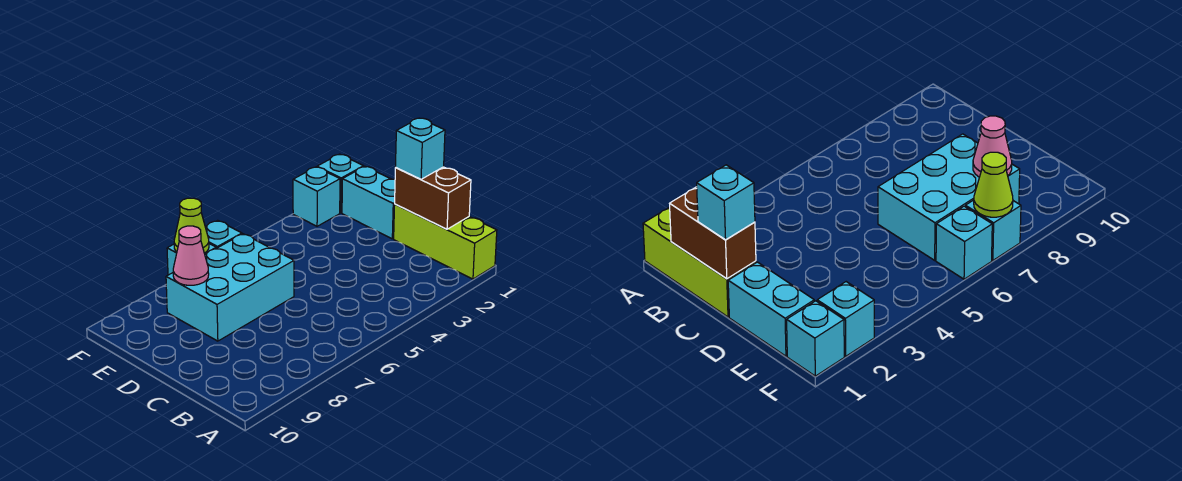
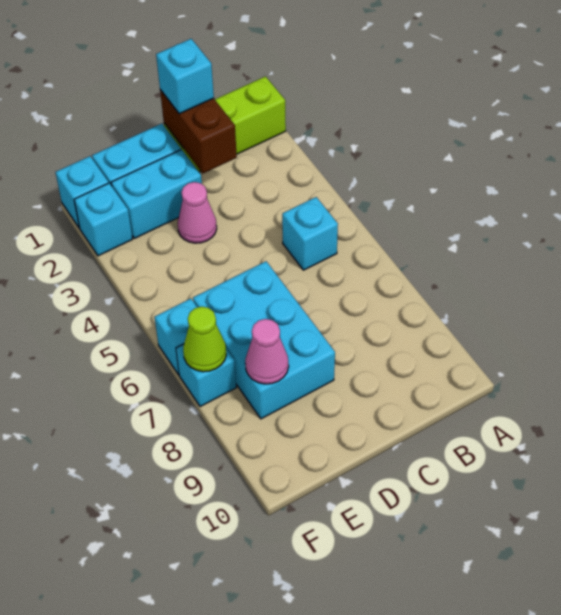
brown brick B1:C1 level 2 -> brown brick C1:C2 level 2
none -> cyan brick B5 level 1
none -> cyan brick D2:E2 level 1
none -> pink cone D3 level 1

